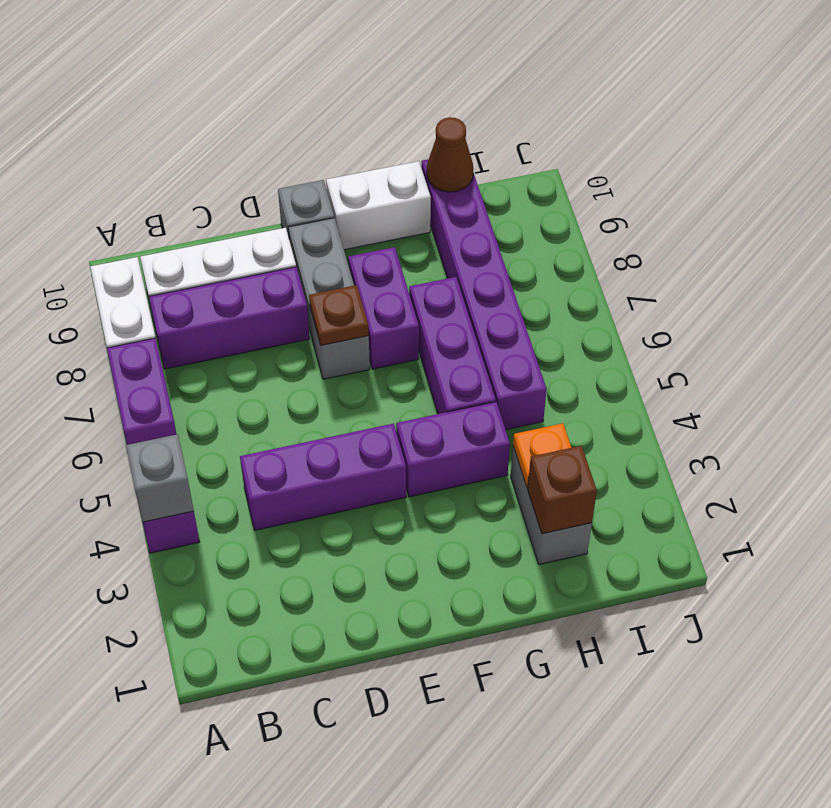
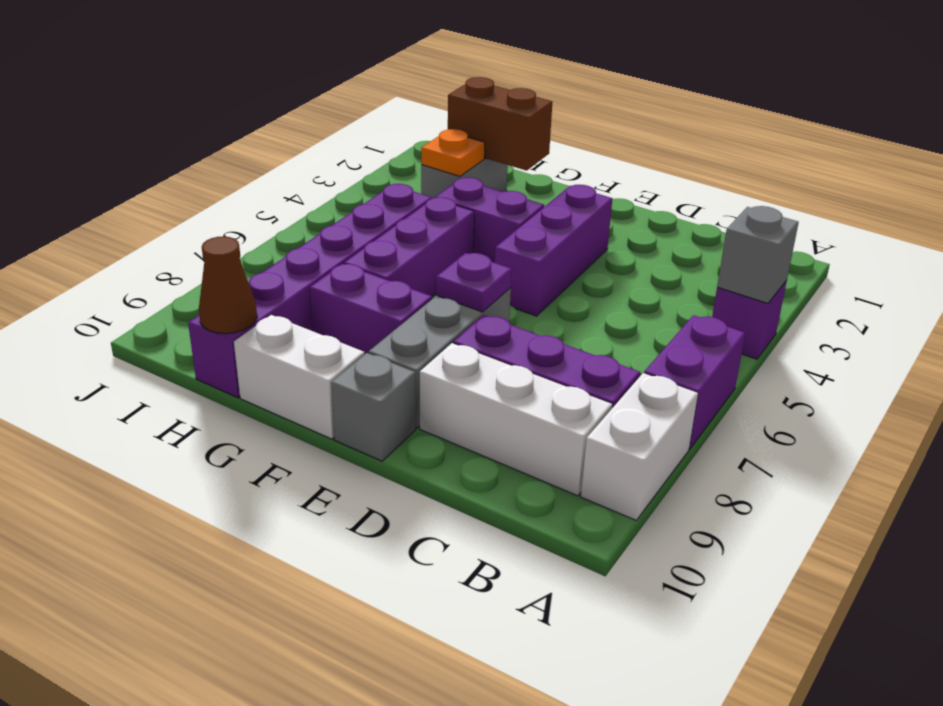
purple brick C4:E4 level 1 -> purple brick E3:E5 level 1
brown plate E7 level 2 -> purple plate E7 level 2
purple brick F7:F8 level 1 -> purple brick F8:G8 level 1
brown brick H2 level 2 -> brown brick G2:H2 level 2

